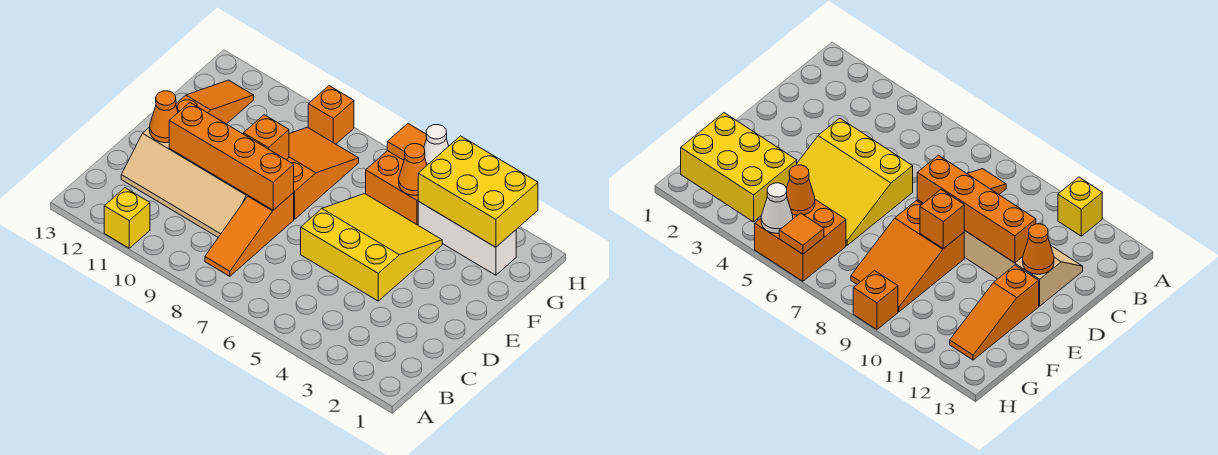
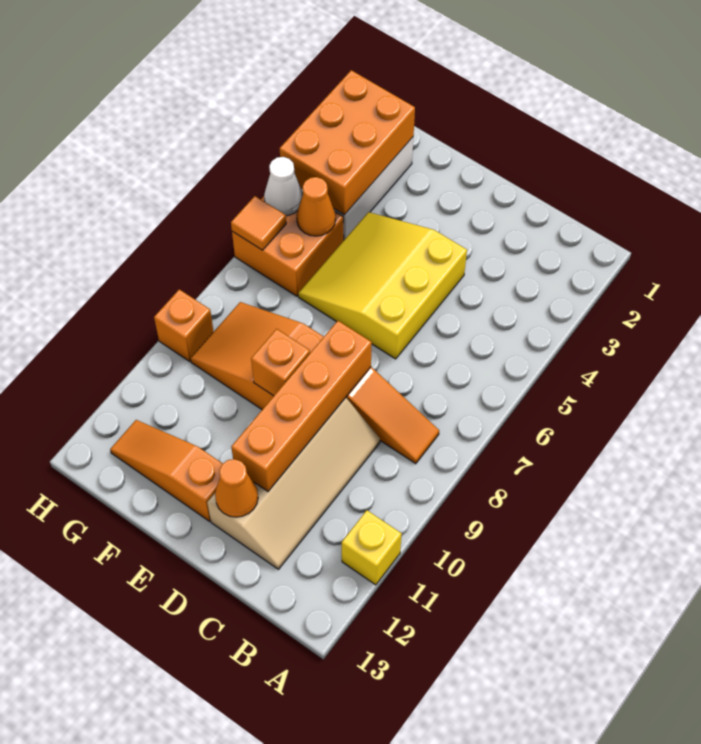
yellow brick G2:H4 level 2 -> orange brick G2:H4 level 2

